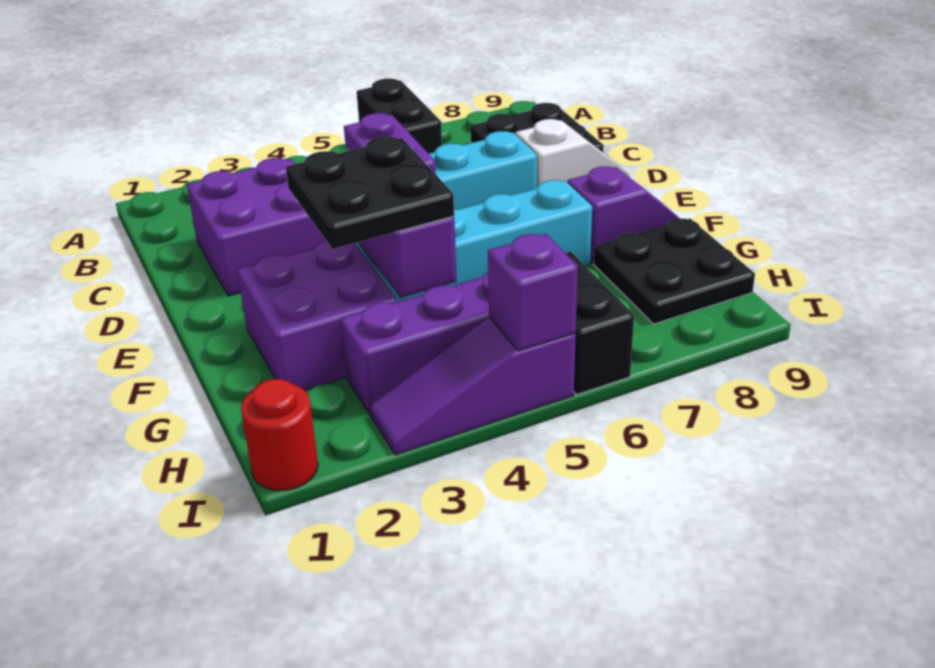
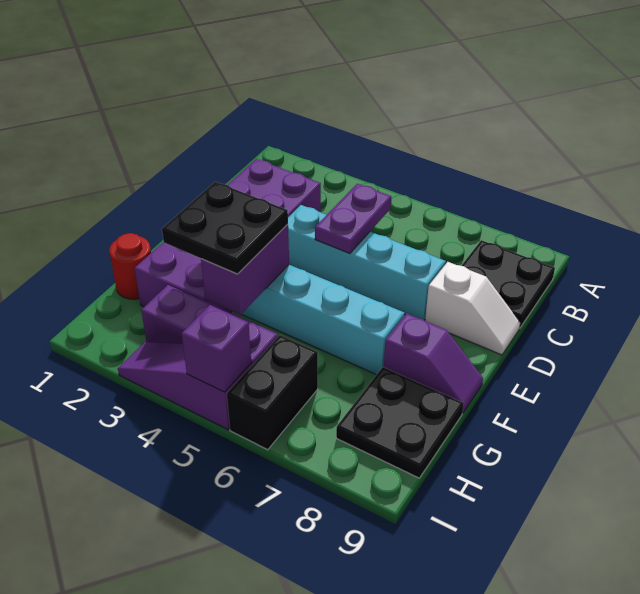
black brick A6:B6 level 1 -> none
red round brick I1 level 1 -> red round brick G1 level 1

